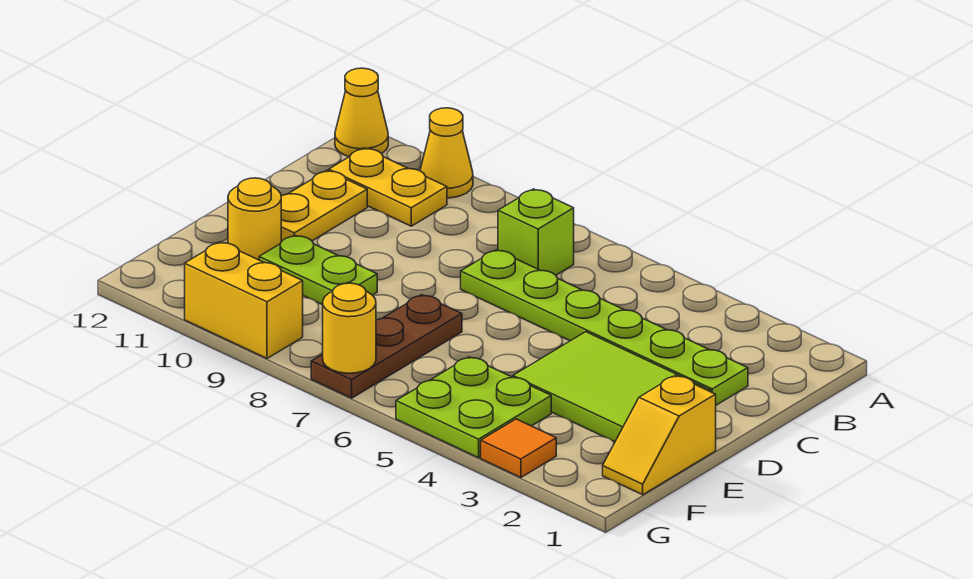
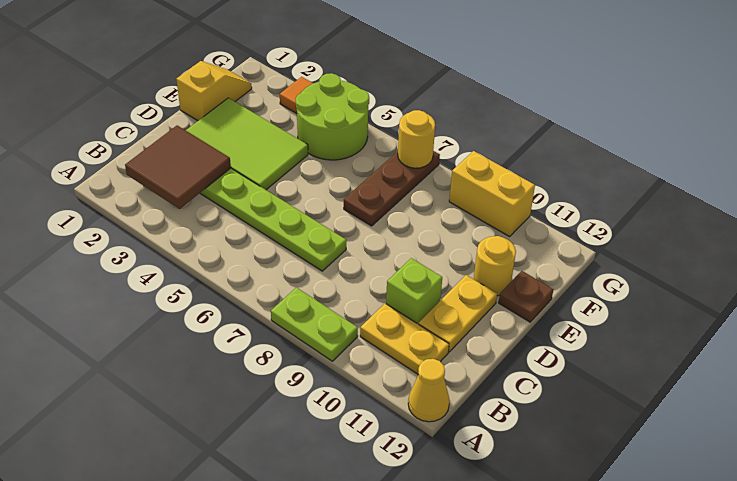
yellow cone A10 level 1 -> none
none -> brown tile B2:C3 level 2
lime brick B7 level 1 -> lime brick C10 level 1
lime plate E9:E10 level 1 -> lime plate A8:A9 level 1
none -> brown plate E12 level 1
lime plate F4:G5 level 1 -> lime round brick F4:G5 level 1

